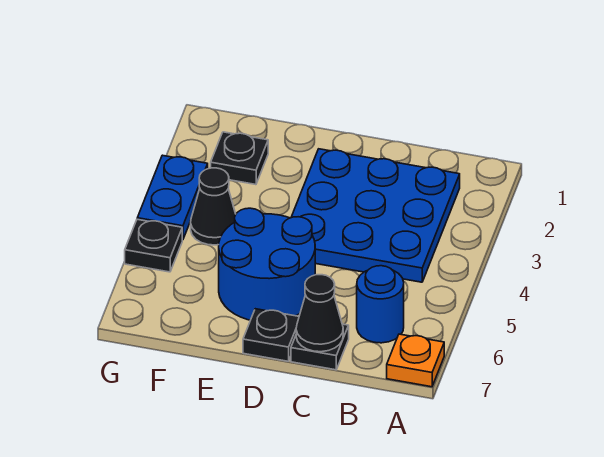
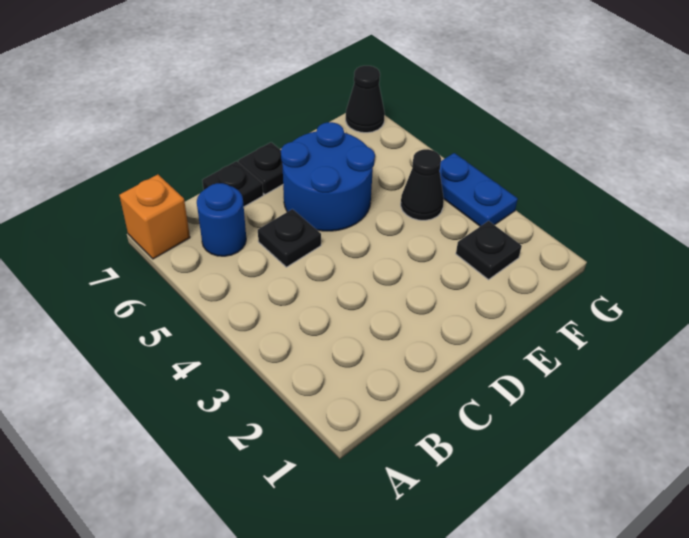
orange plate A7 level 1 -> orange brick A7 level 1
blue plate B2:D4 level 1 -> none
black cone C7 level 2 -> black cone G7 level 1
black plate G5 level 1 -> black plate C5 level 1

